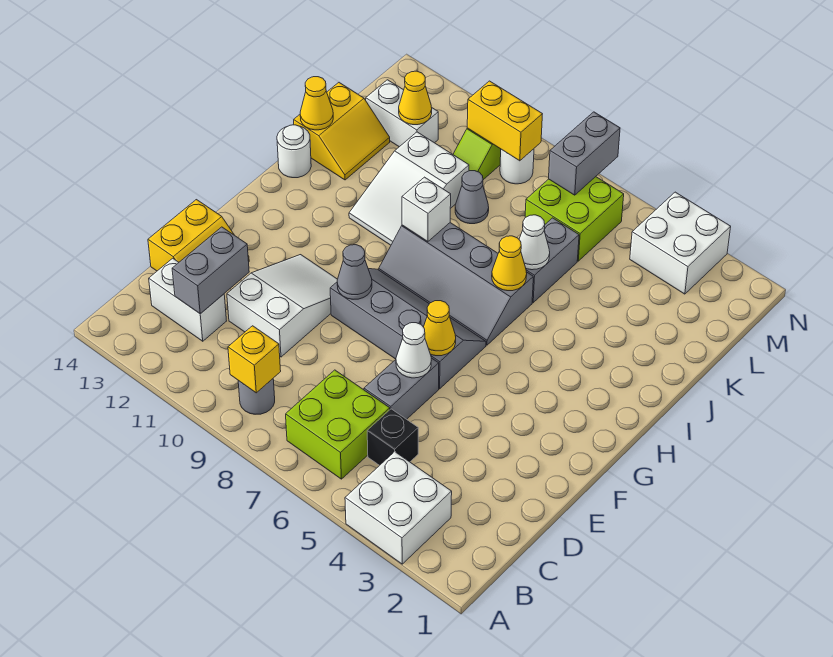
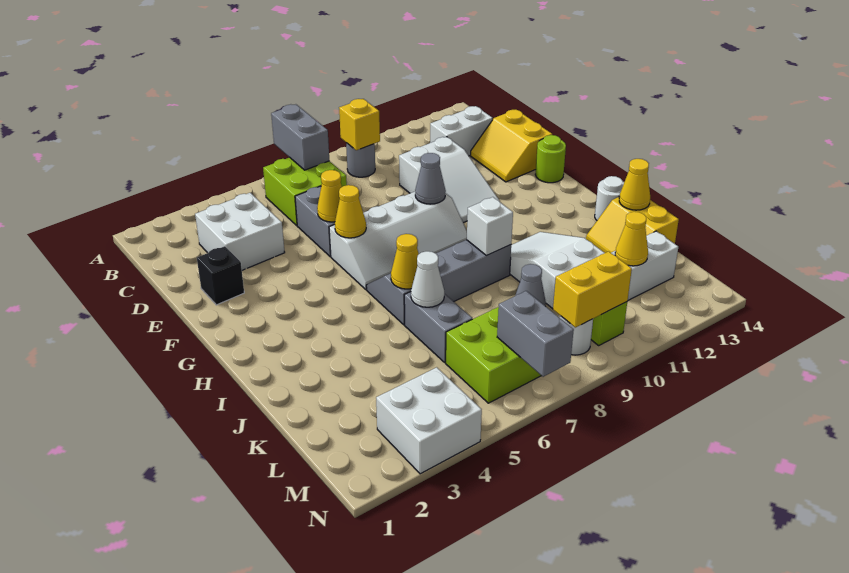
white brick A3:B4 level 1 -> white brick C3:D4 level 1
black brick C5 level 1 -> black brick E2 level 1
grey brick C12:D12 level 2 -> grey brick A7:B7 level 2
white cone E6 level 2 -> yellow cone E6 level 2
grey slope F6:G9 level 1 top F -> white slope F6:G9 level 1 top F
none -> lime round brick F14 level 1

